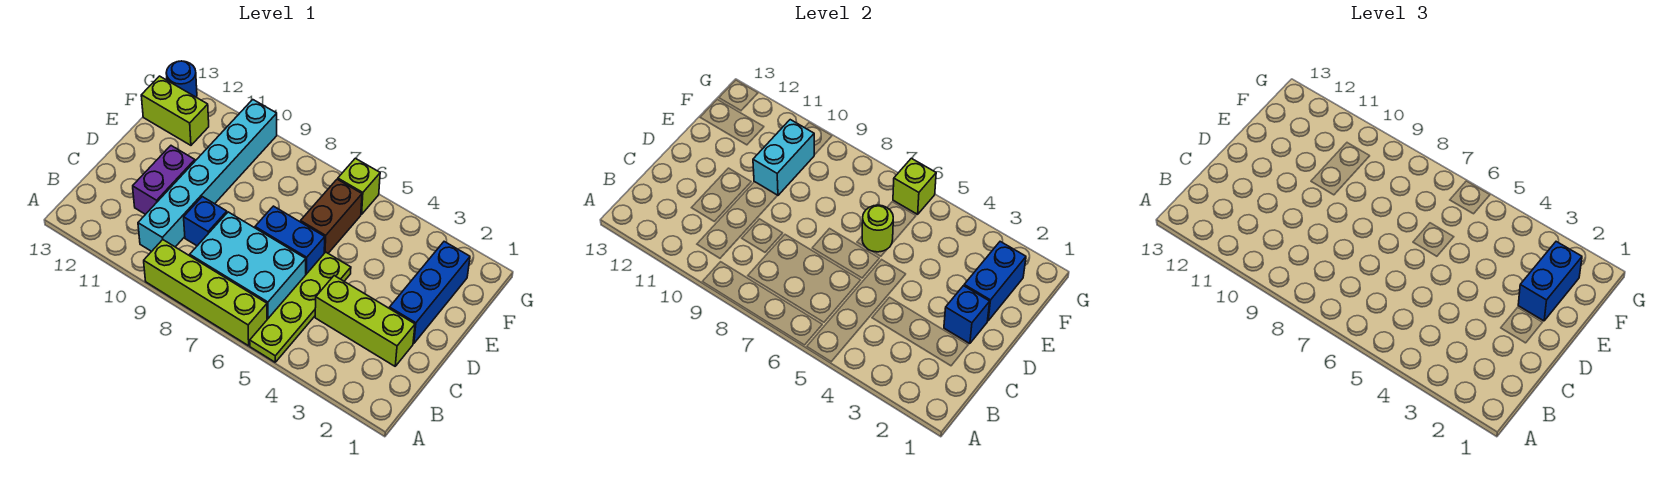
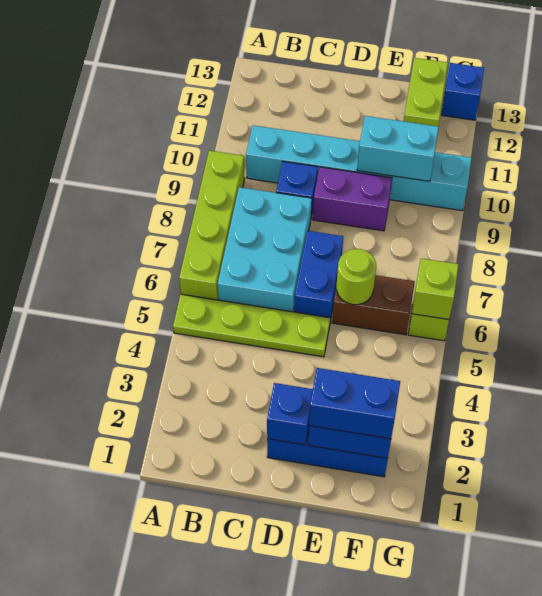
lime brick C2:C4 level 1 -> none
purple brick C11:D11 level 1 -> purple brick D9:E9 level 1
blue round brick G13 level 1 -> blue brick G13 level 1

